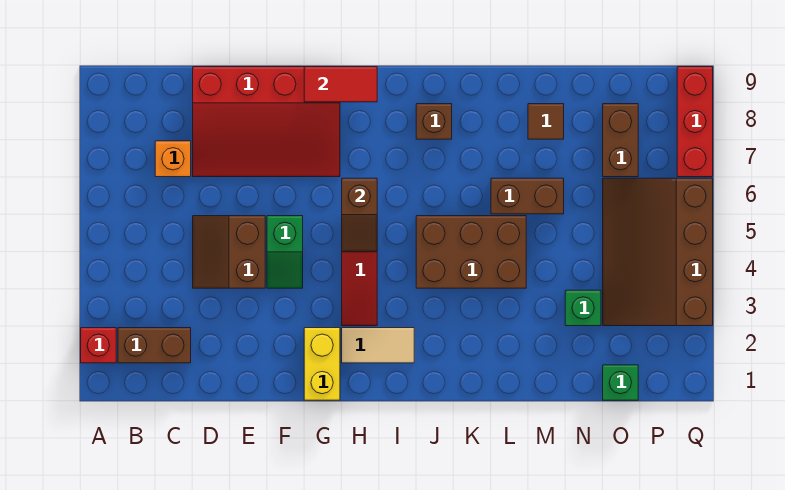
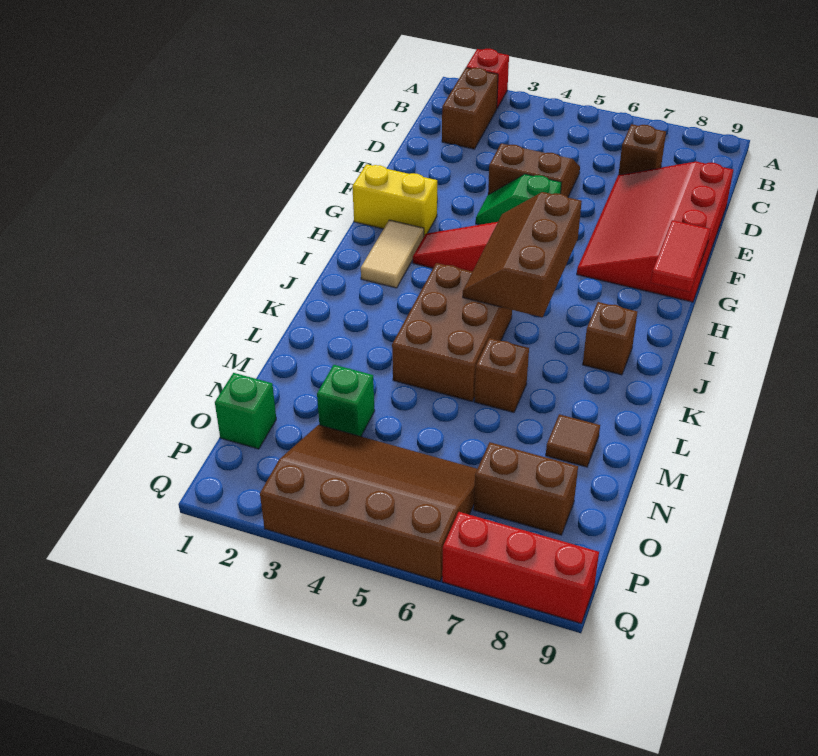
orange brick C7 level 1 -> brown brick C7 level 1
brown slope H5:H6 level 2 top 6 -> brown slope H5:J6 level 2 top 6
brown brick L6:M6 level 1 -> brown brick L6 level 1

